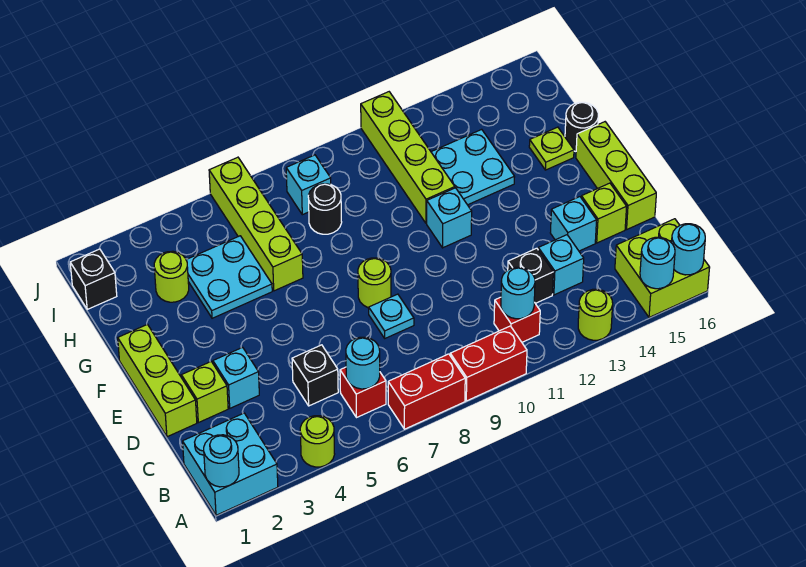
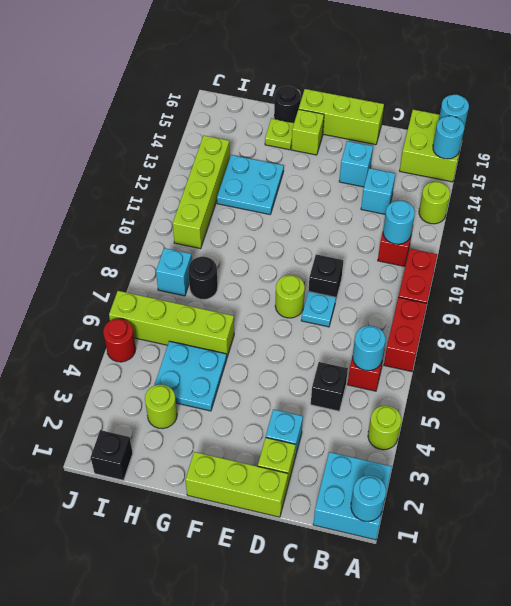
black brick C12 level 1 -> black brick D9 level 1
lime brick D15 level 1 -> lime brick F15 level 1
cyan brick F11 level 1 -> none
lime brick G11:J11 level 1 -> lime brick I10:I13 level 1
none -> red round brick J5 level 1

